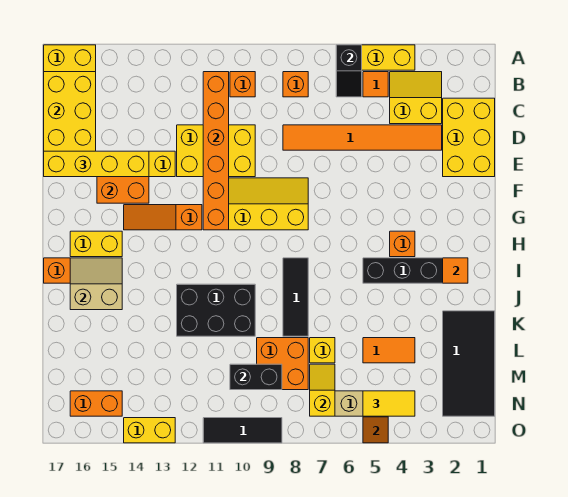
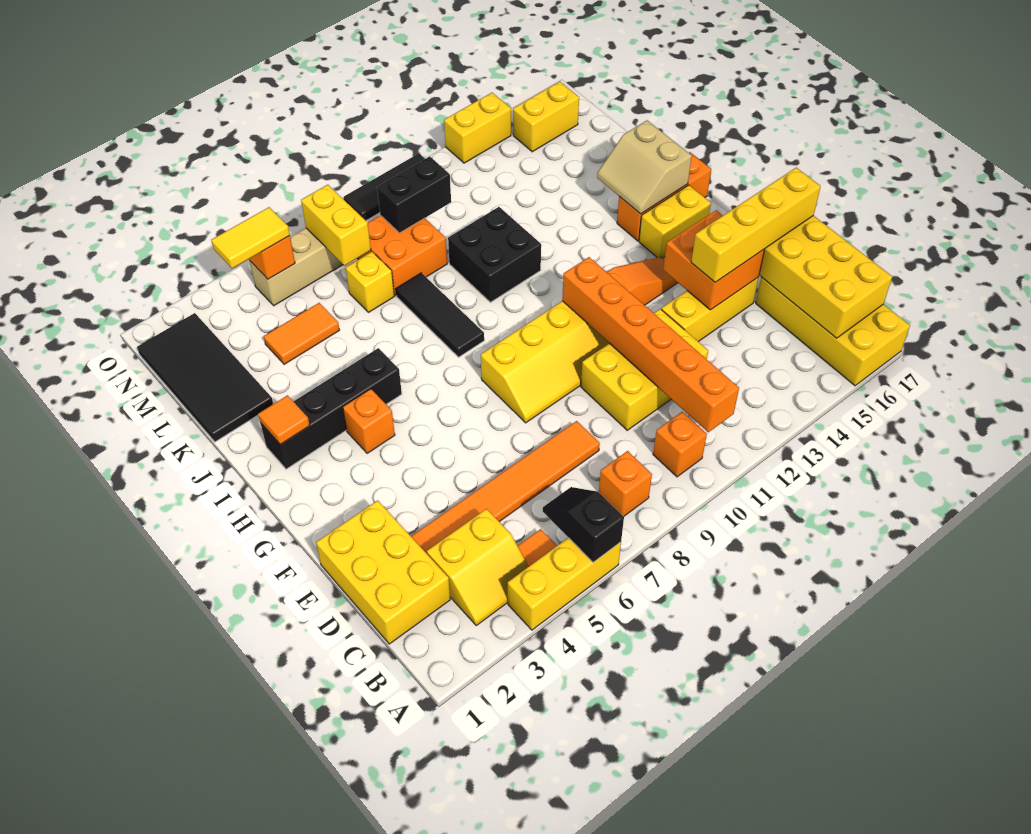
tan slope I15:J16 level 2 top J -> tan slope I15:J16 level 2 top 16
black brick J10:K12 level 1 -> black brick J10:K11 level 1
yellow slope M7:N7 level 2 top N -> yellow brick M7:N7 level 2
orange brick N15:N16 level 1 -> yellow brick N15:N16 level 1

